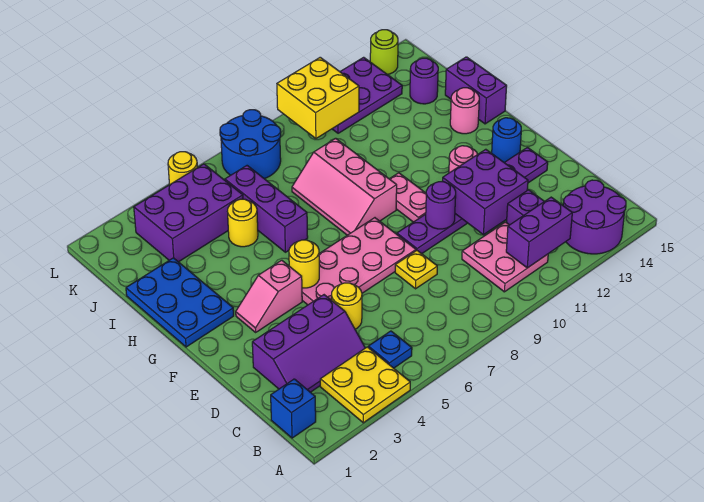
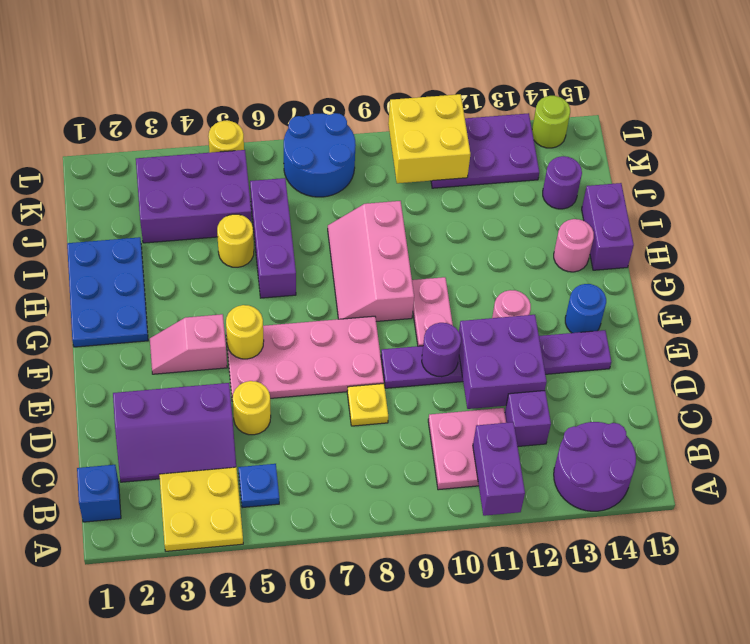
purple brick B11:B12 level 2 -> purple brick A11:B11 level 2

